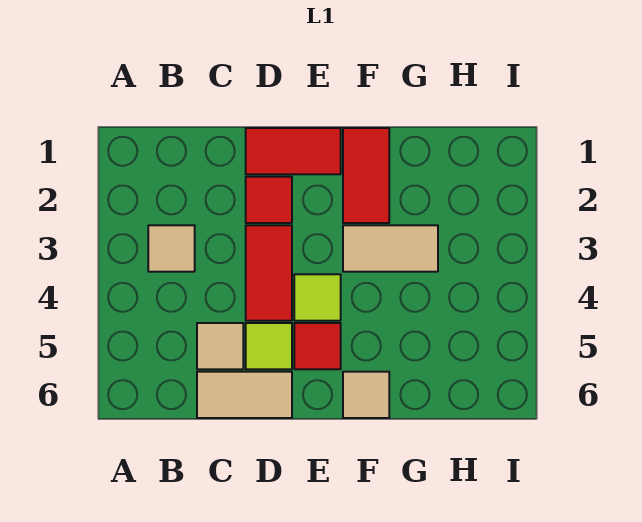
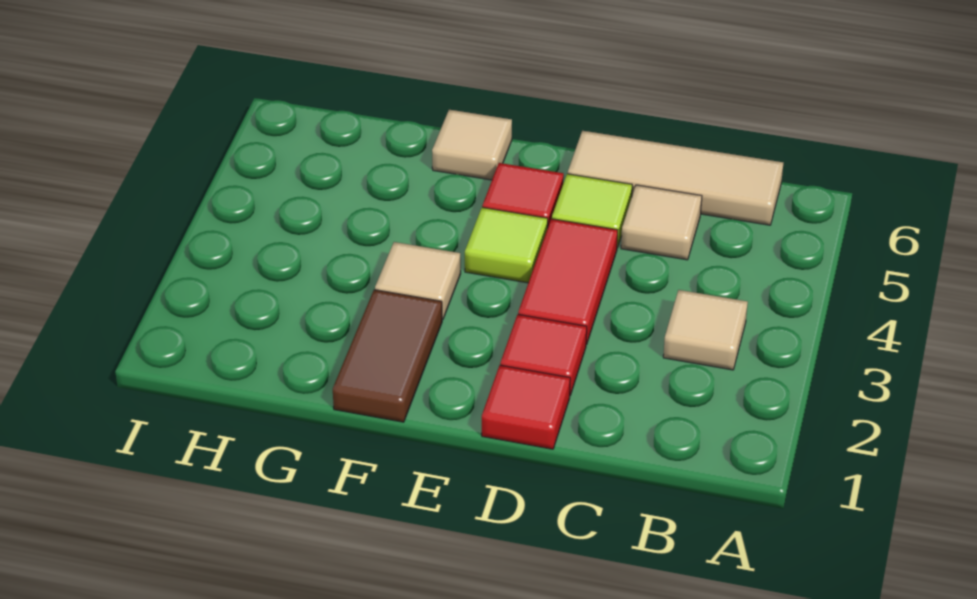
tan tile C6:D6 level 1 -> tan tile B6:D6 level 1
red tile D1:E1 level 1 -> red tile D1 level 1
red tile F1:F2 level 1 -> brown tile F1:F2 level 1
tan tile F3:G3 level 1 -> tan tile F3 level 1

